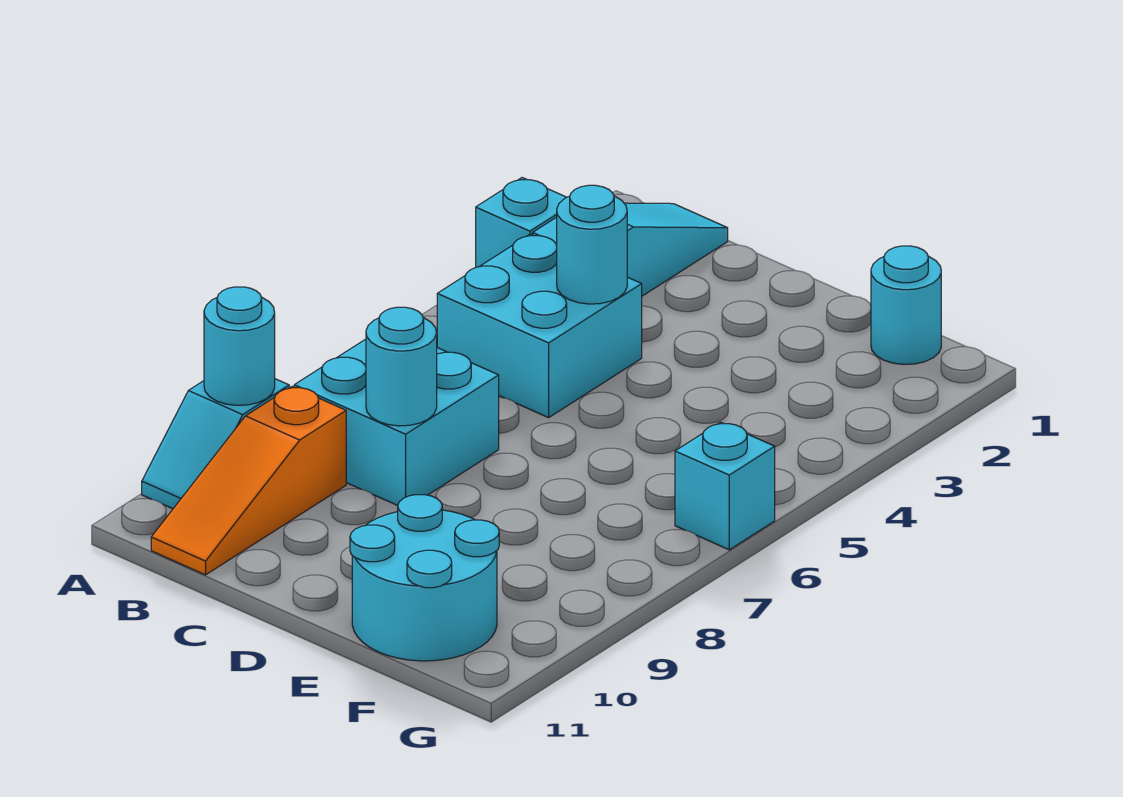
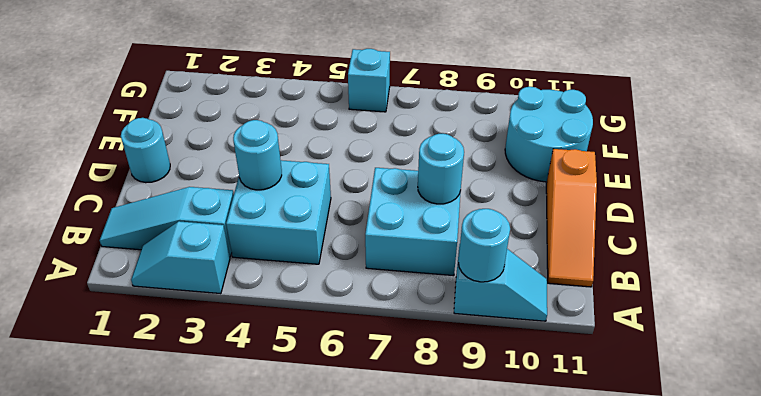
orange slope B9:B11 level 1 top 9 -> orange slope B11:D11 level 1 top D
cyan round brick F1 level 1 -> cyan round brick D1 level 1

